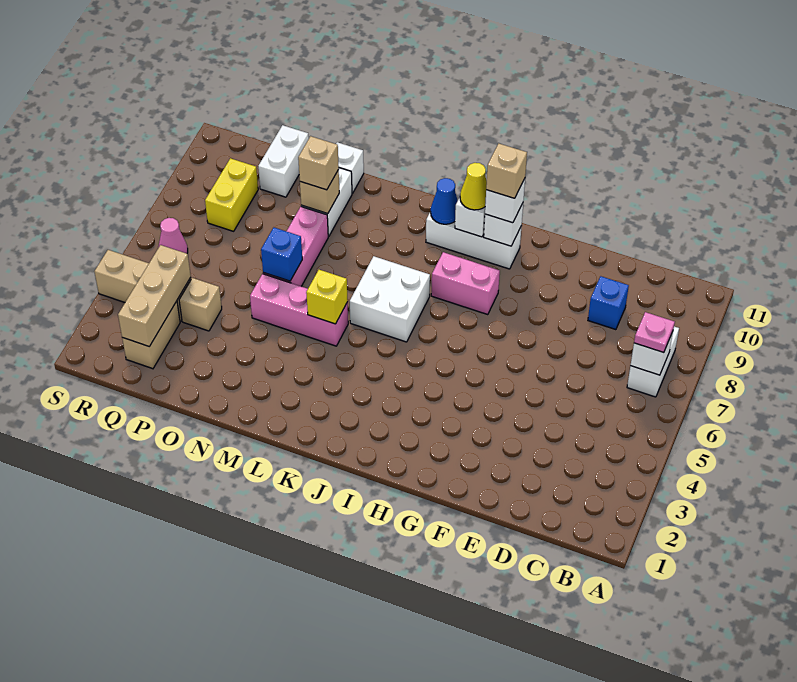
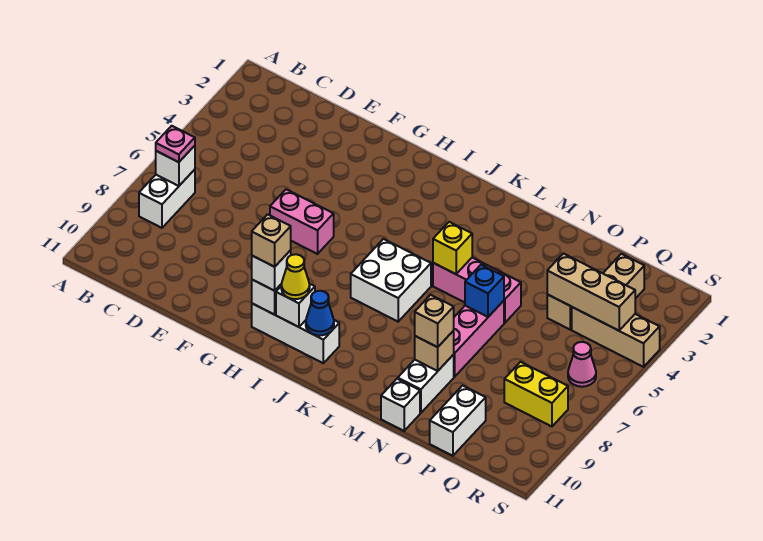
blue brick D9 level 1 -> none
pink brick H8:I8 level 1 -> pink brick F6:G6 level 1
tan brick Q2:Q4 level 2 -> tan brick P4:R4 level 2
yellow brick Q8:Q9 level 1 -> yellow brick Q8:R8 level 1

